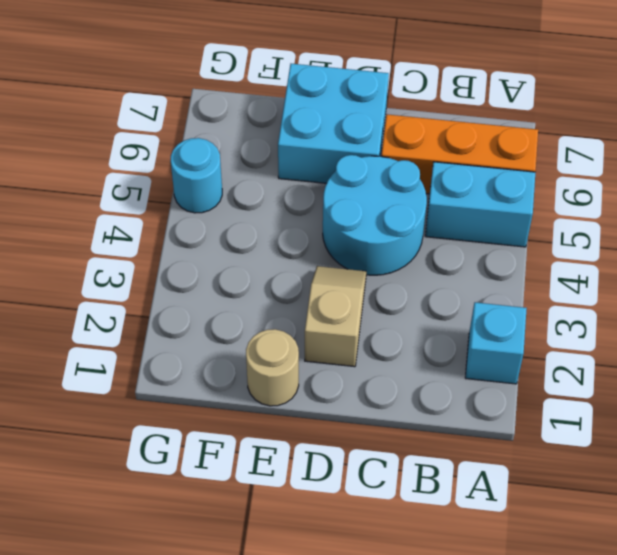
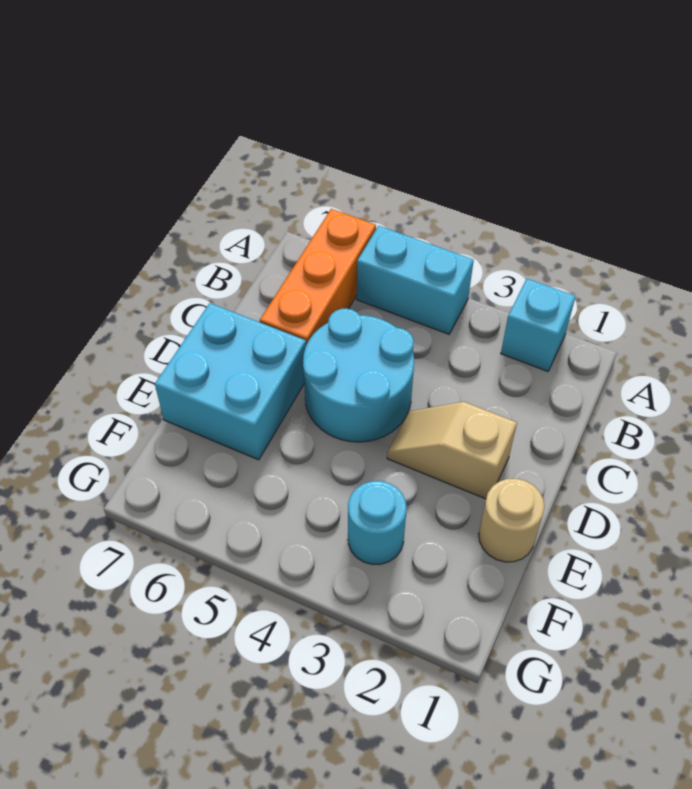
cyan brick A5:B5 level 1 -> cyan brick A4:A5 level 1
cyan round brick G5 level 1 -> cyan round brick F3 level 1

